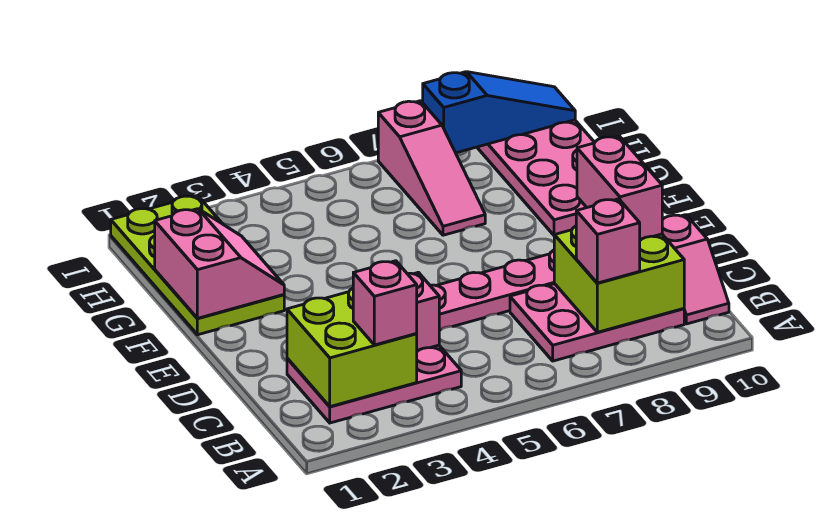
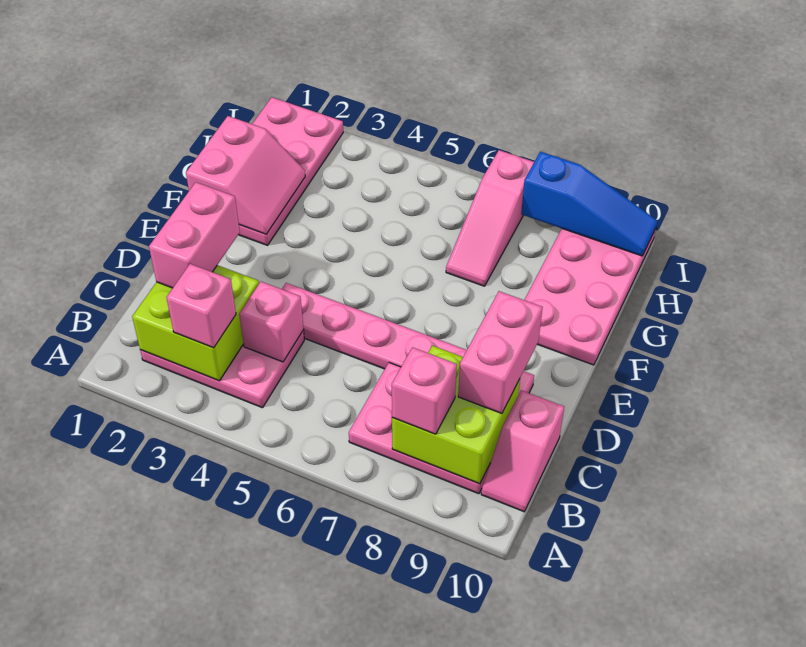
none -> pink brick C2:D2 level 3
lime plate F1:I2 level 1 -> pink plate F1:I2 level 1

